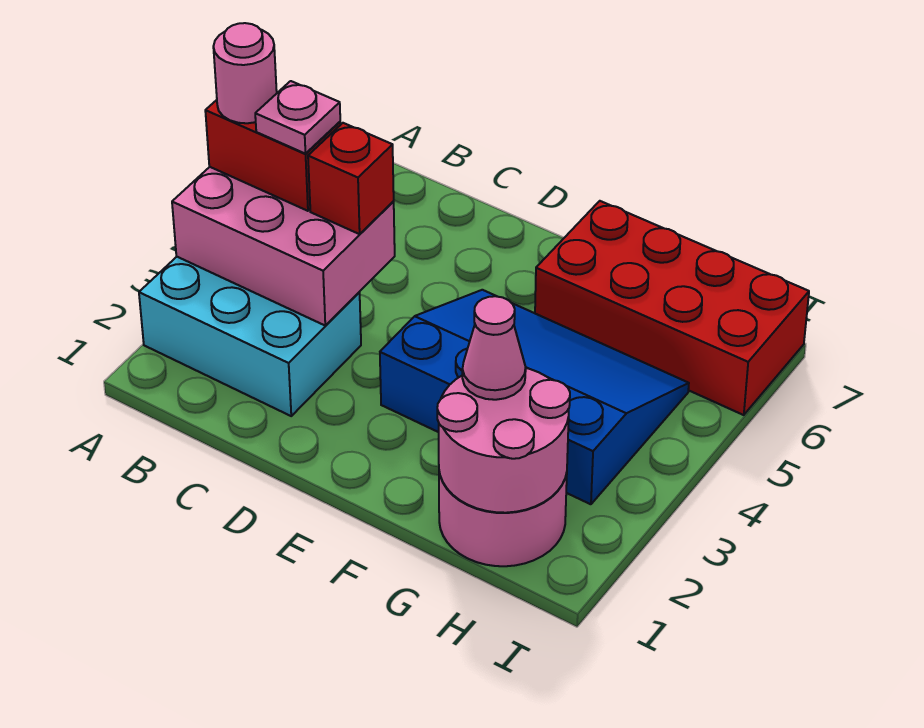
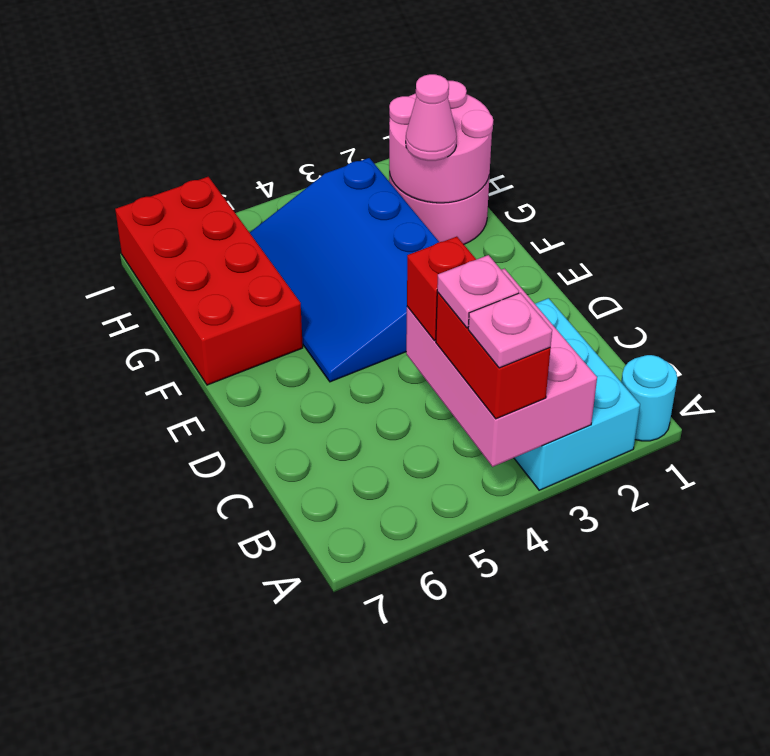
none -> cyan round brick A1 level 1
pink round brick A4 level 4 -> pink plate A4 level 4

